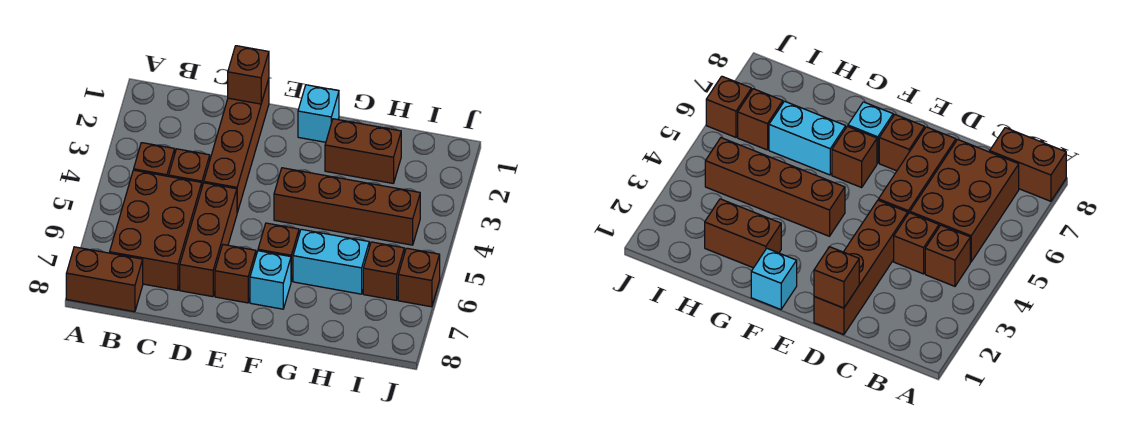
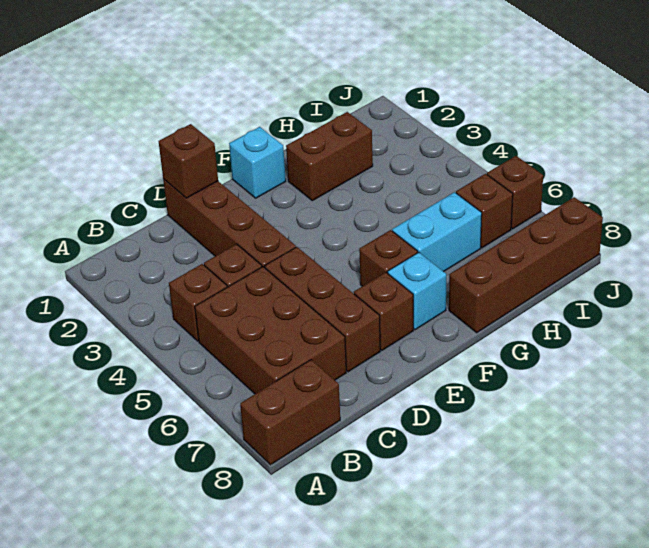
brown brick F4:I4 level 1 -> brown brick G8:J8 level 1

